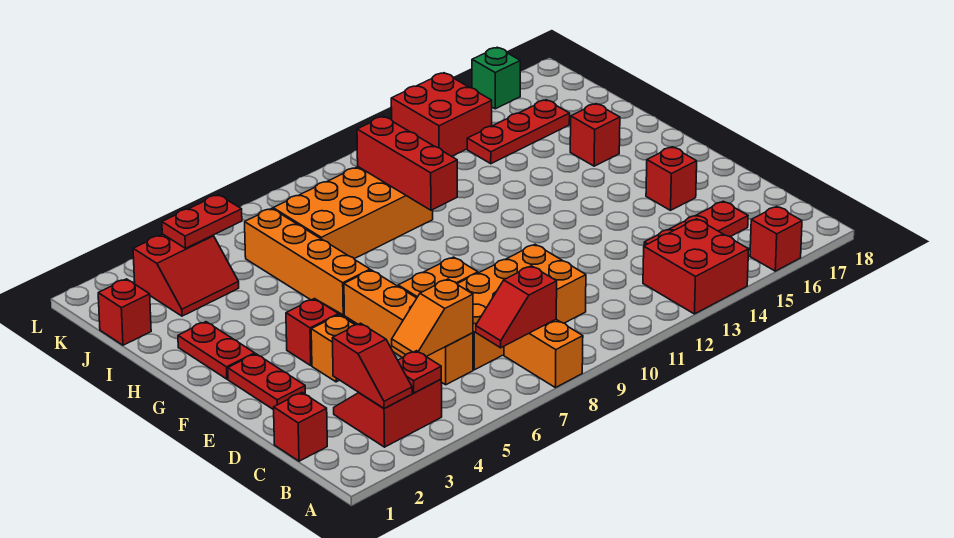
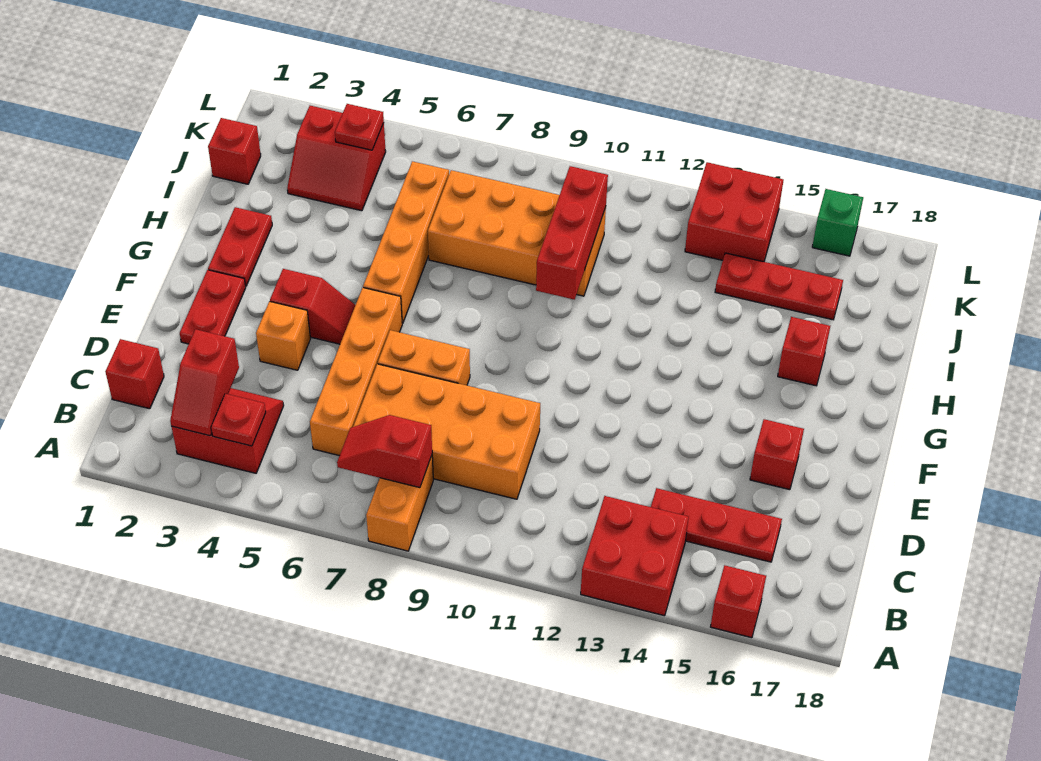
orange slope C5:C6 level 2 top 6 -> none
red plate K4:K5 level 2 -> red plate K4 level 2

